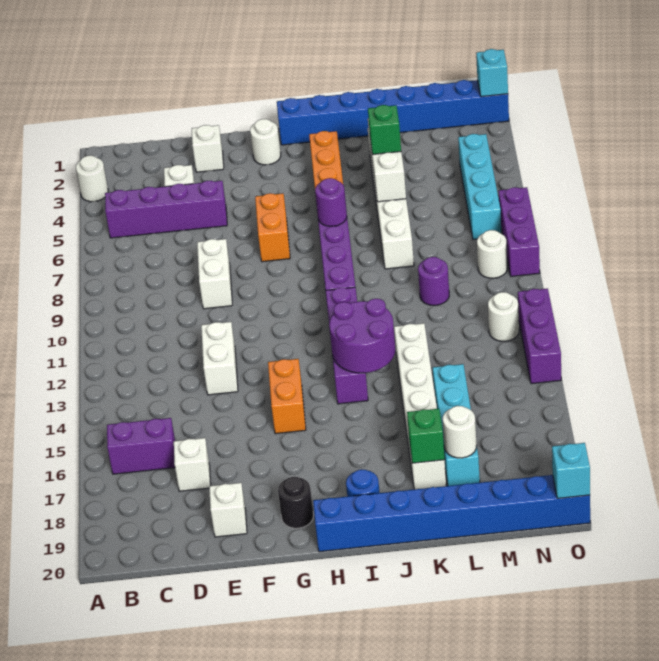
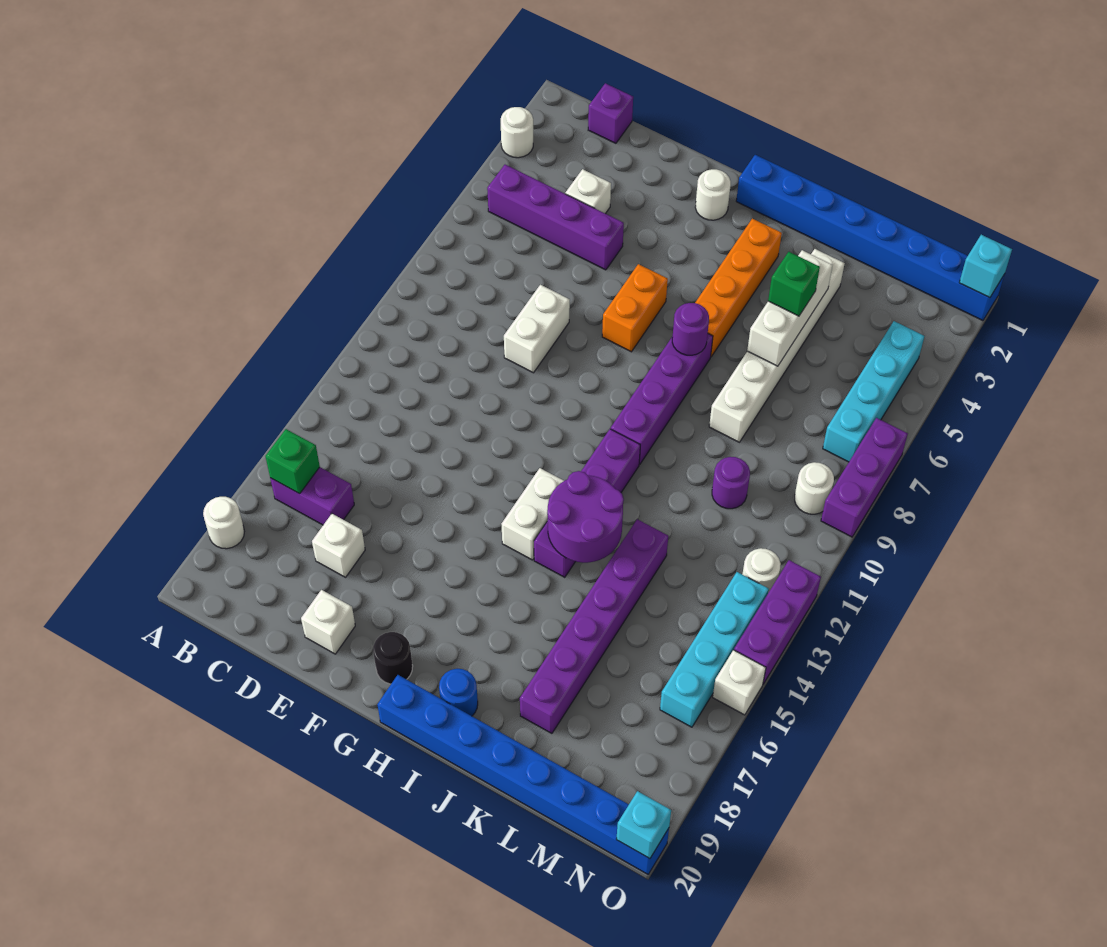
none -> purple brick C1 level 1
white brick E2 level 1 -> white brick O15 level 1
white brick E12:E13 level 1 -> white brick H13:H14 level 1
orange brick G14:G15 level 1 -> none
white brick K13:K18 level 1 -> purple brick K13:K18 level 1
green brick K18 level 2 -> green brick B16 level 2
cyan brick L15:L18 level 1 -> cyan brick N13:N16 level 1
white round brick L18 level 2 -> white round brick A18 level 1

